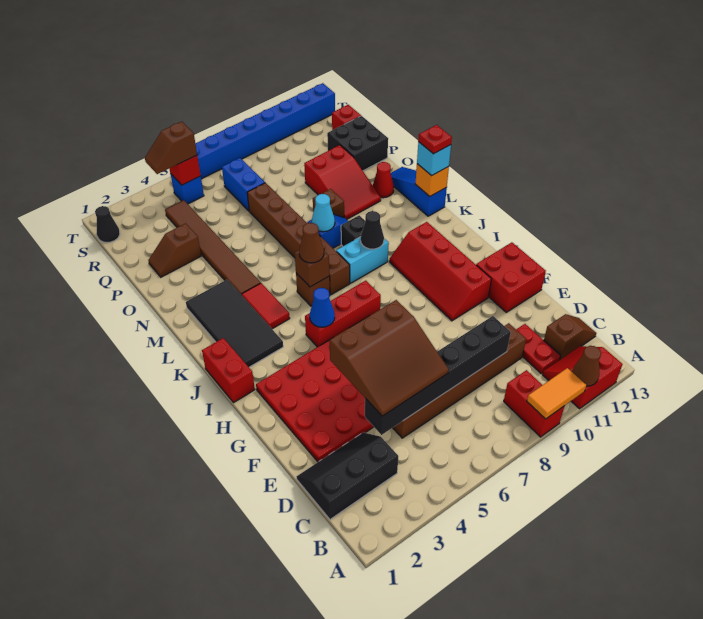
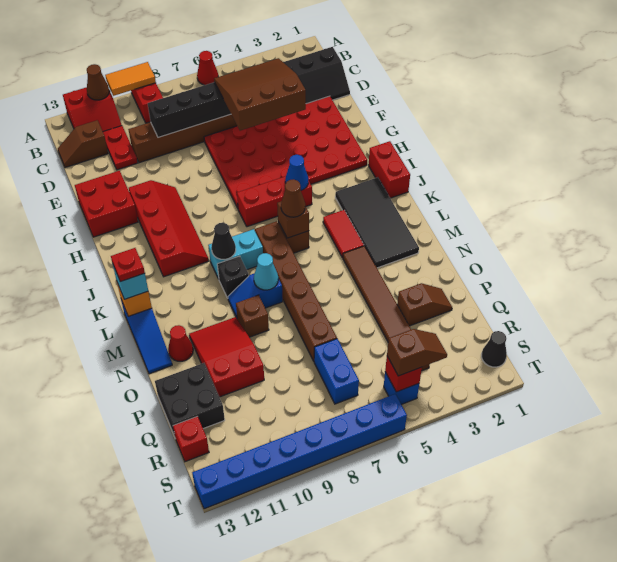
none -> red cone A6 level 1

